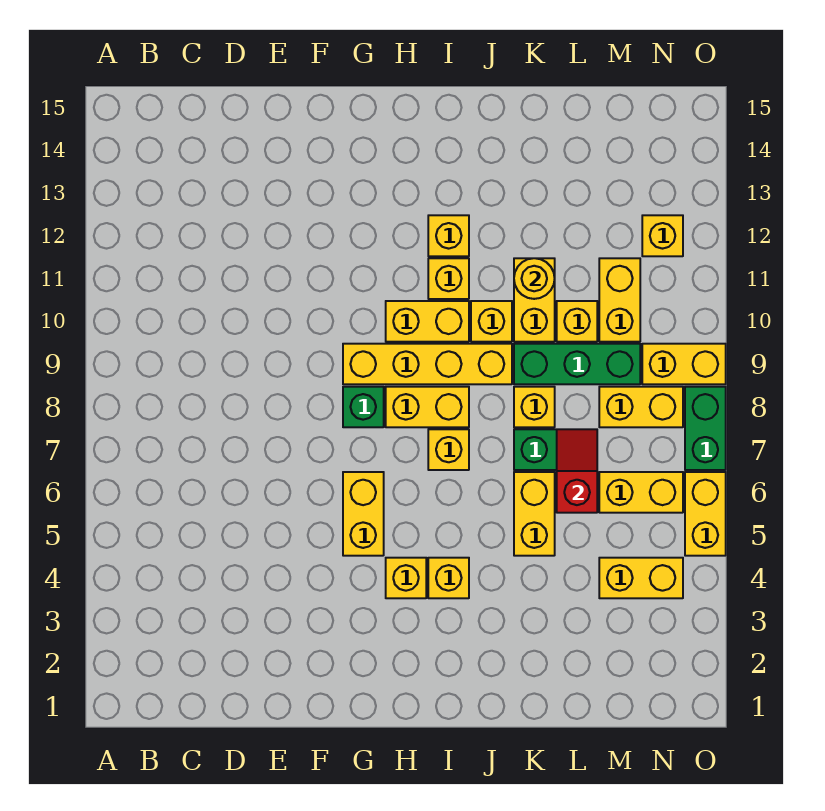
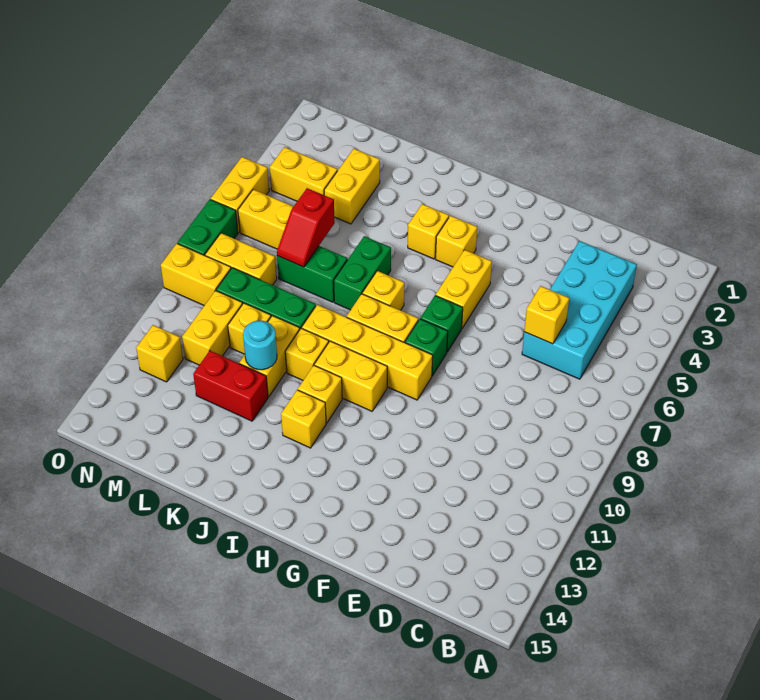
none -> cyan brick C3:D6 level 1
none -> green brick G7 level 1
none -> green brick J6:J7 level 1
yellow brick K5:K6 level 1 -> yellow brick L3:L4 level 1
yellow brick K8 level 1 -> yellow brick D6 level 2
yellow round brick K11 level 2 -> cyan round brick K11 level 2
none -> red brick K12:L12 level 1

